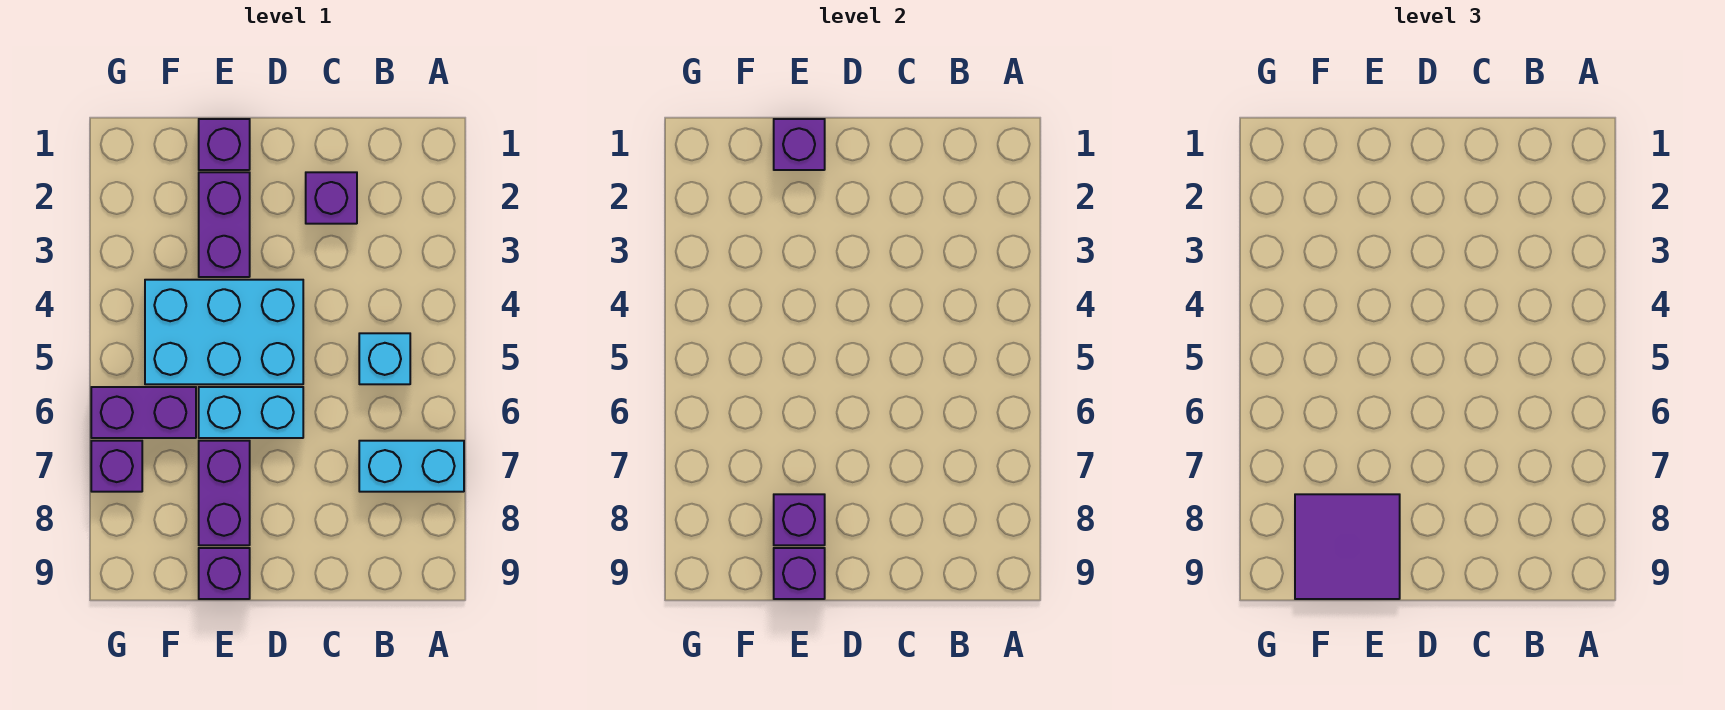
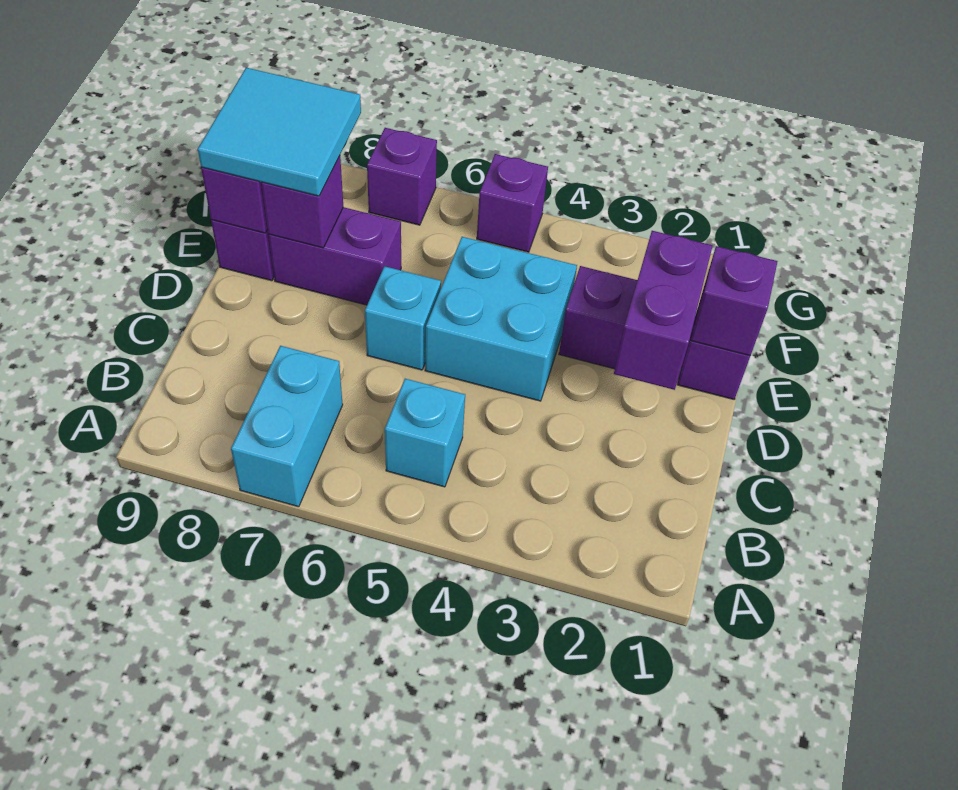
purple brick C2 level 1 -> purple brick G5 level 1
cyan brick D4:F5 level 1 -> cyan brick D4:E5 level 1
cyan brick D6:E6 level 1 -> cyan brick D6 level 1
purple tile E8:F9 level 3 -> cyan tile E8:F9 level 3
purple brick F6:G6 level 1 -> purple brick D2:E2 level 2

